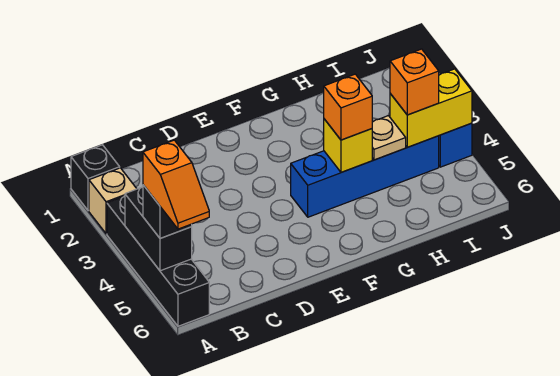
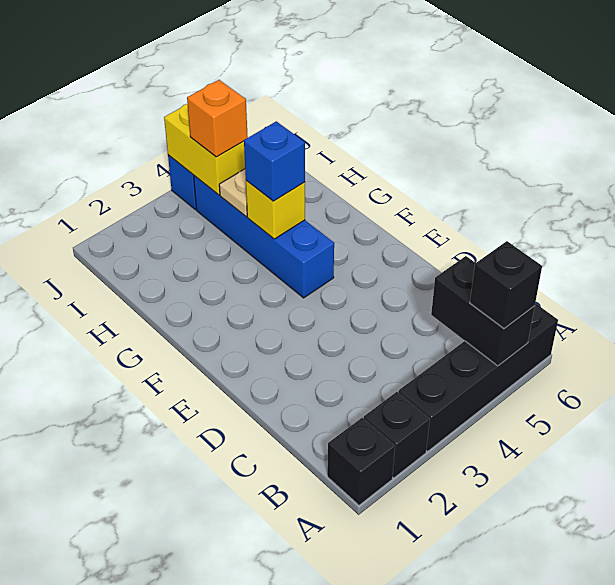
tan brick A2 level 1 -> black brick A2 level 1
black brick A4:A5 level 2 -> black brick A5:B5 level 2
orange slope A5:A6 level 4 top 5 -> none
orange brick G4 level 3 -> blue brick G4 level 3

